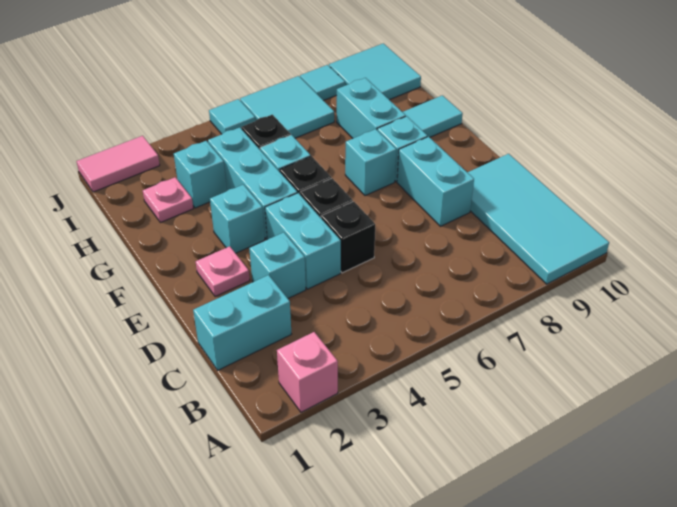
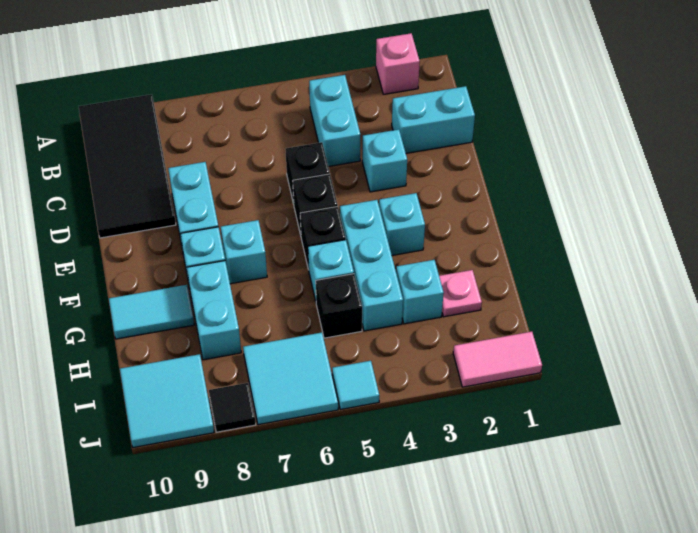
cyan tile A9:D10 level 1 -> black tile A9:D10 level 1
cyan brick D4:E4 level 1 -> cyan brick B4:C4 level 1
pink plate E2 level 1 -> none
cyan tile J8 level 1 -> black tile J8 level 1

